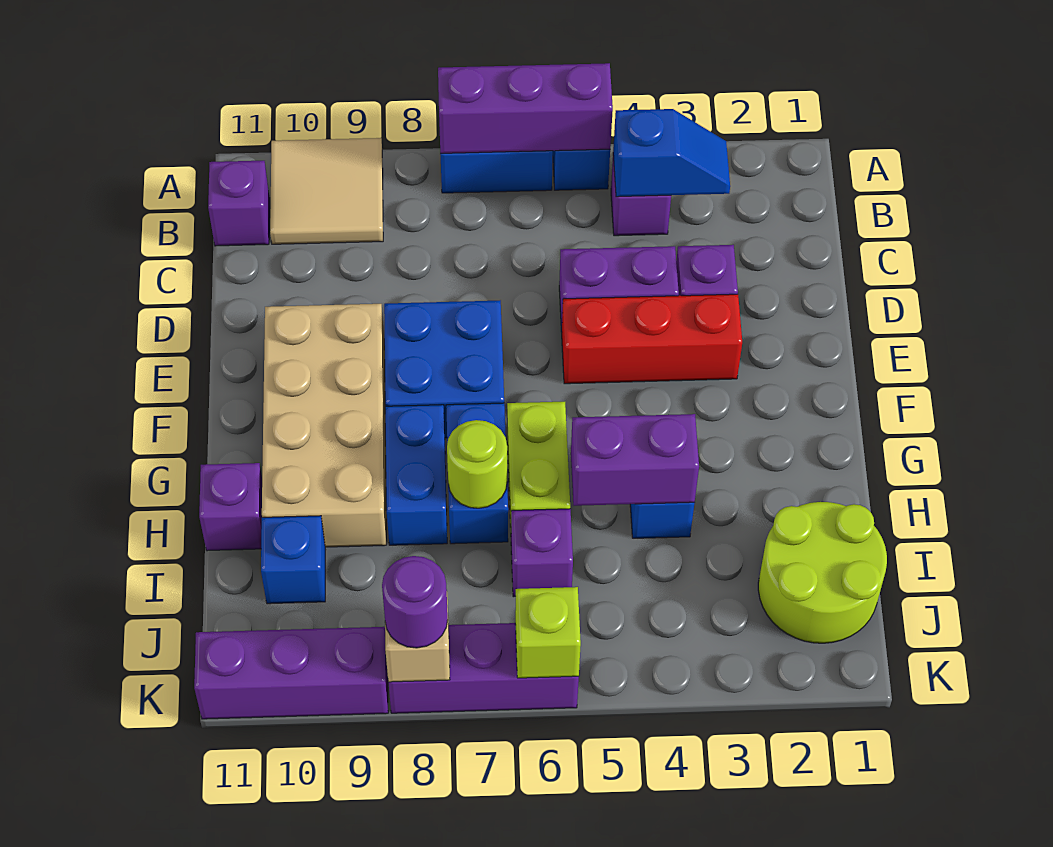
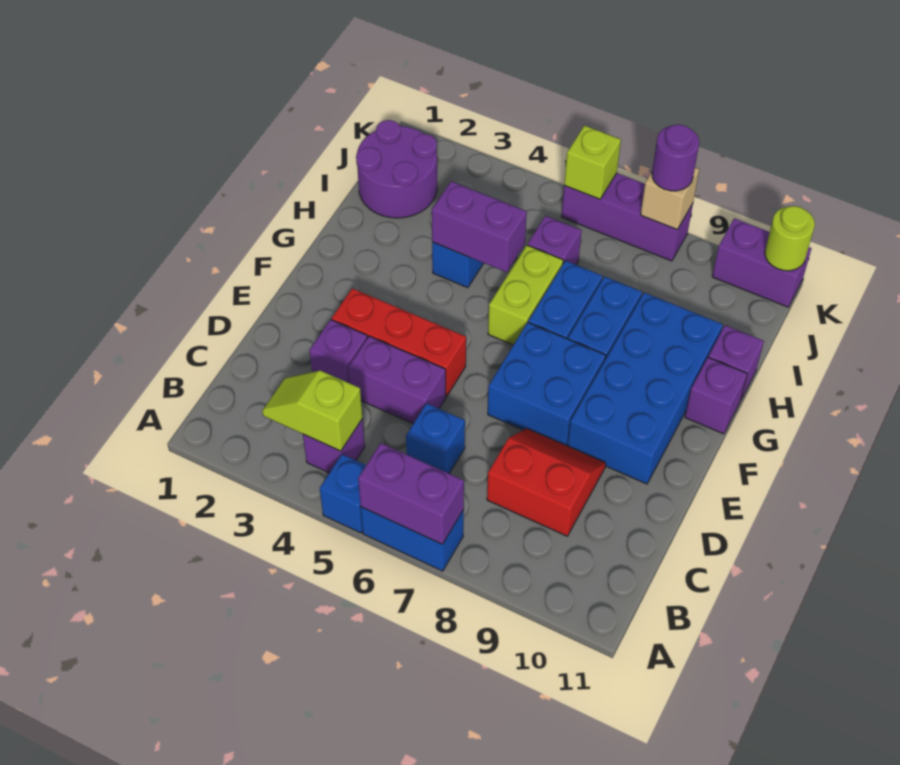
purple brick A5:A7 level 2 -> purple brick A6:A7 level 2
tan tile A9:B10 level 1 -> none
blue slope B3:B4 level 2 top 4 -> lime slope B3:B4 level 2 top 4
purple brick B11 level 1 -> purple brick G11 level 1
none -> red slope C8:D9 level 1 top C
tan brick E9:H10 level 1 -> blue brick E9:H10 level 1
lime round brick H7 level 2 -> lime round brick K11 level 2
lime round brick I1:J2 level 1 -> purple round brick I1:J2 level 1
blue brick I10 level 1 -> blue brick C6 level 1
purple brick K9:K11 level 1 -> purple brick K10:K11 level 1

